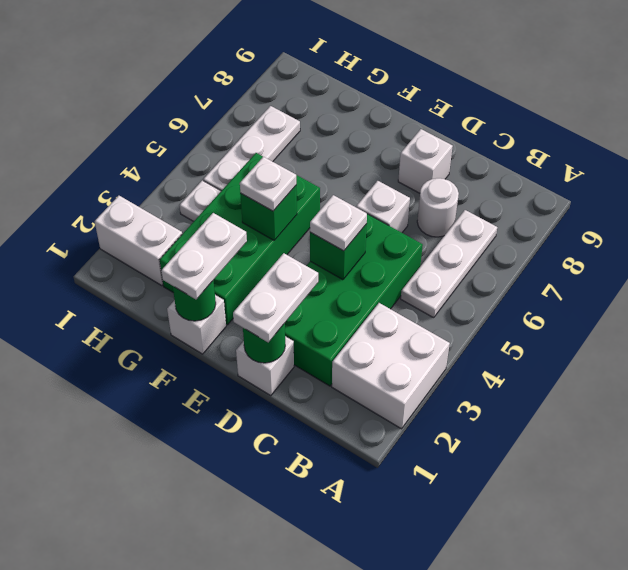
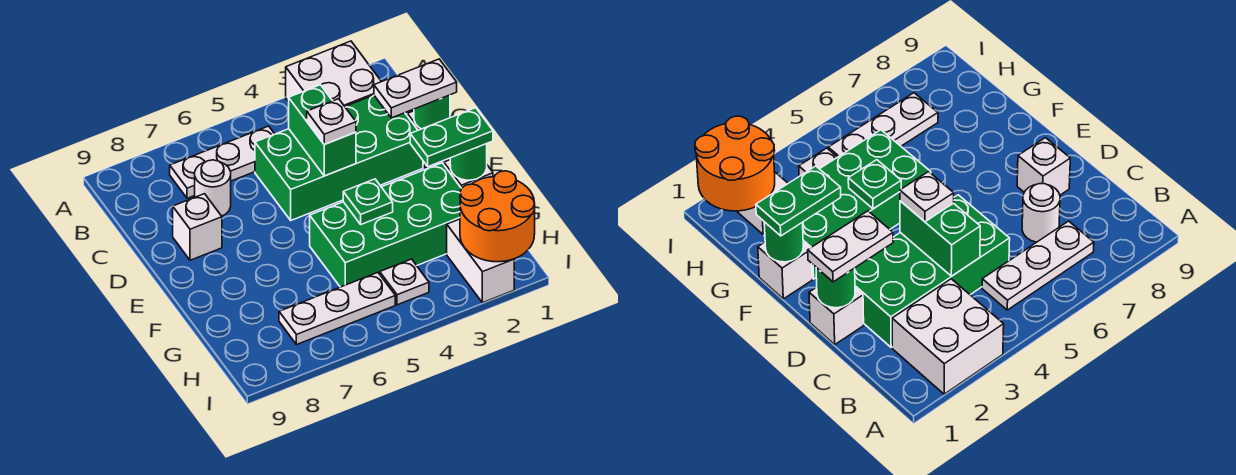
green brick D4 level 2 -> green brick C4:D4 level 2
white brick D6 level 1 -> none
white plate F1:F2 level 3 -> green plate F1:F2 level 3
green brick F4 level 2 -> green plate F4 level 2
white plate F4 level 3 -> none
none -> orange round brick H1:I2 level 2

